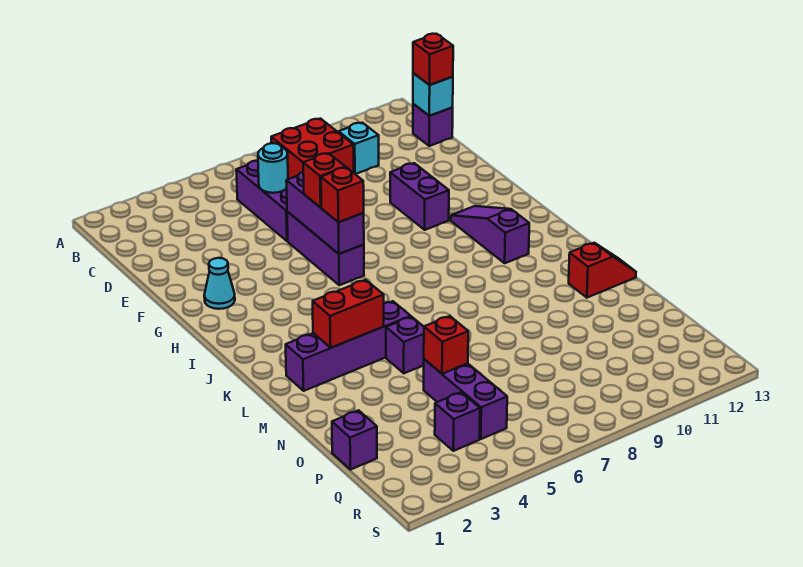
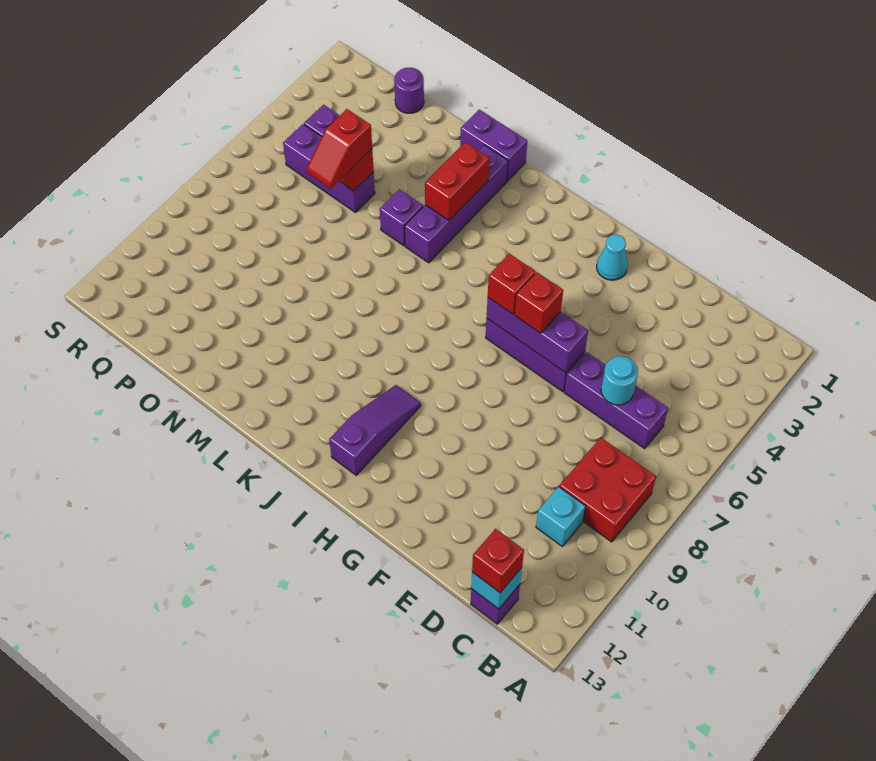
purple brick F10:G10 level 1 -> purple brick L1:M1 level 1
purple slope H11:J11 level 1 top J -> purple slope I10:I12 level 1 top 12
red slope M12:M13 level 1 top 12 -> red slope O5:O6 level 3 top 5
purple brick P1 level 1 -> purple round brick P1 level 1

